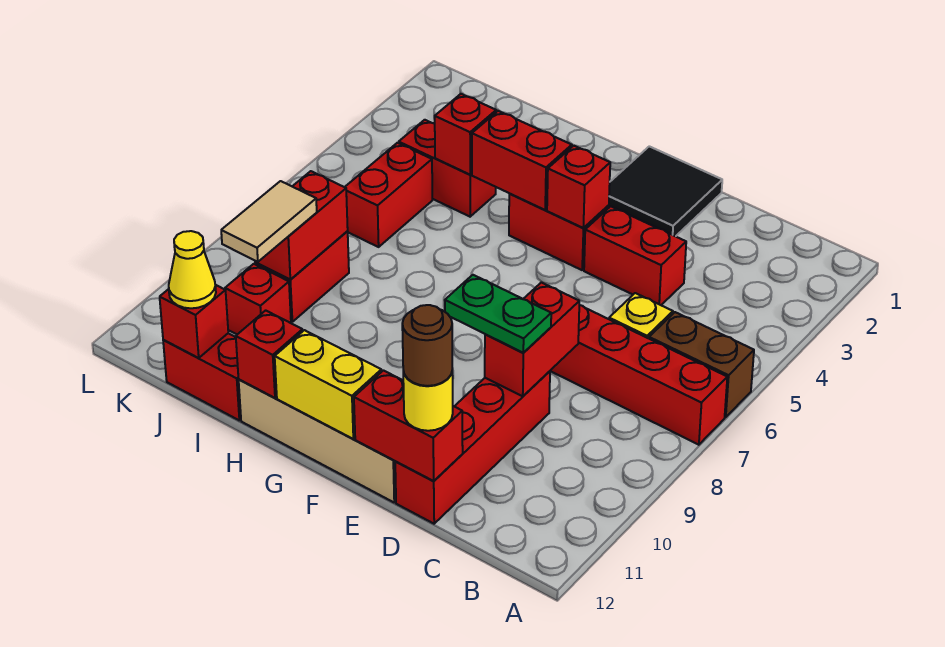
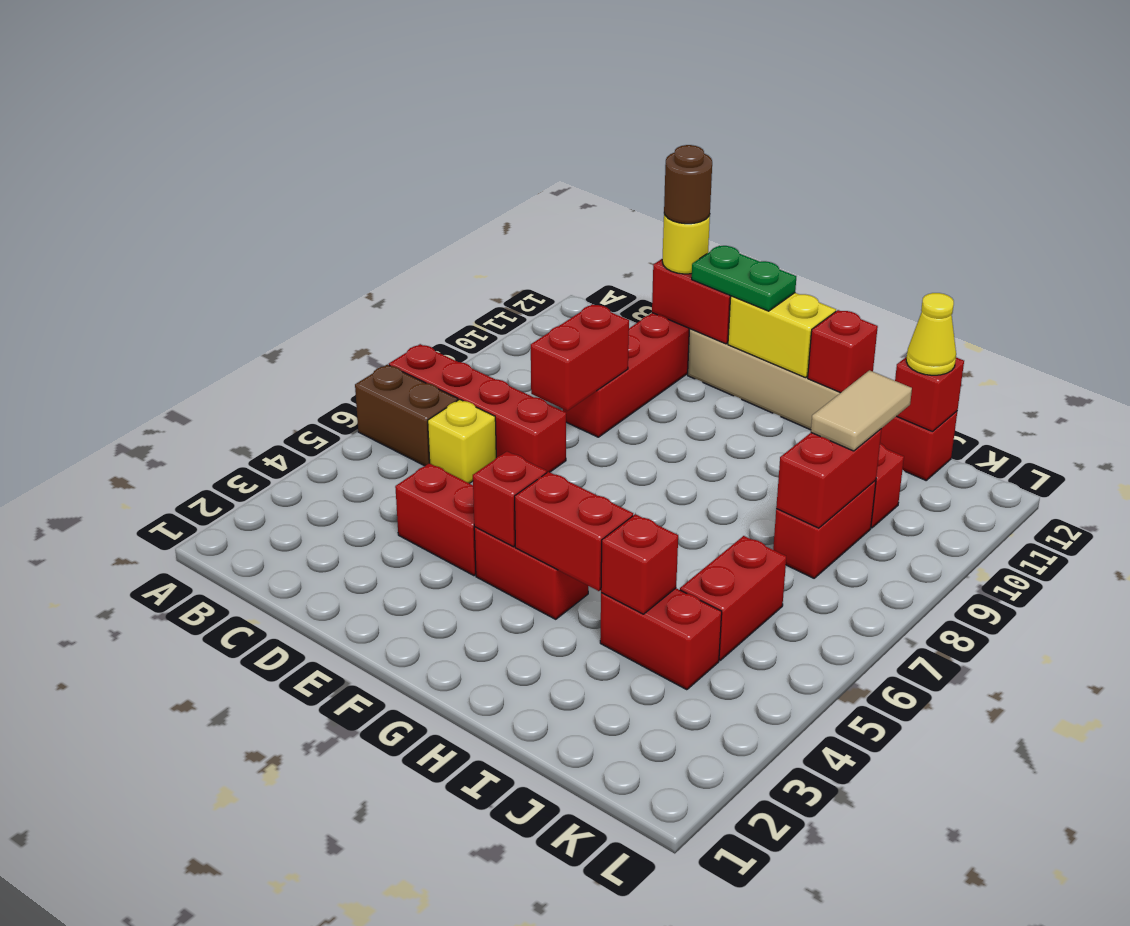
green plate D9:E9 level 3 -> green plate E12:F12 level 3
black tile E1:F2 level 1 -> none

